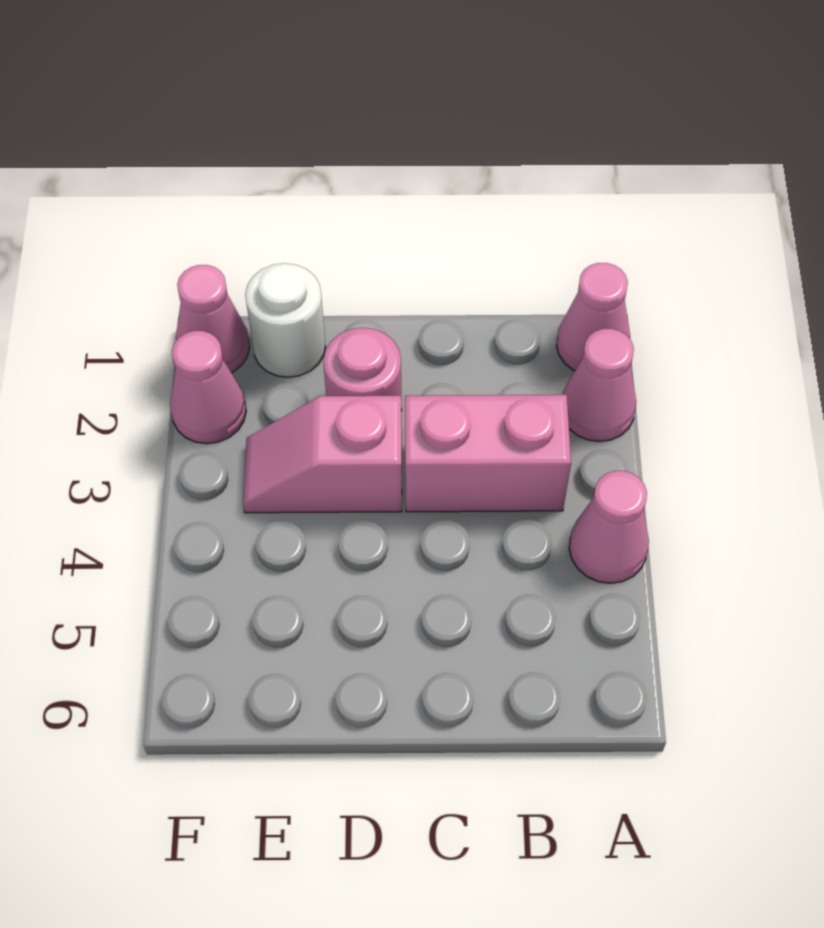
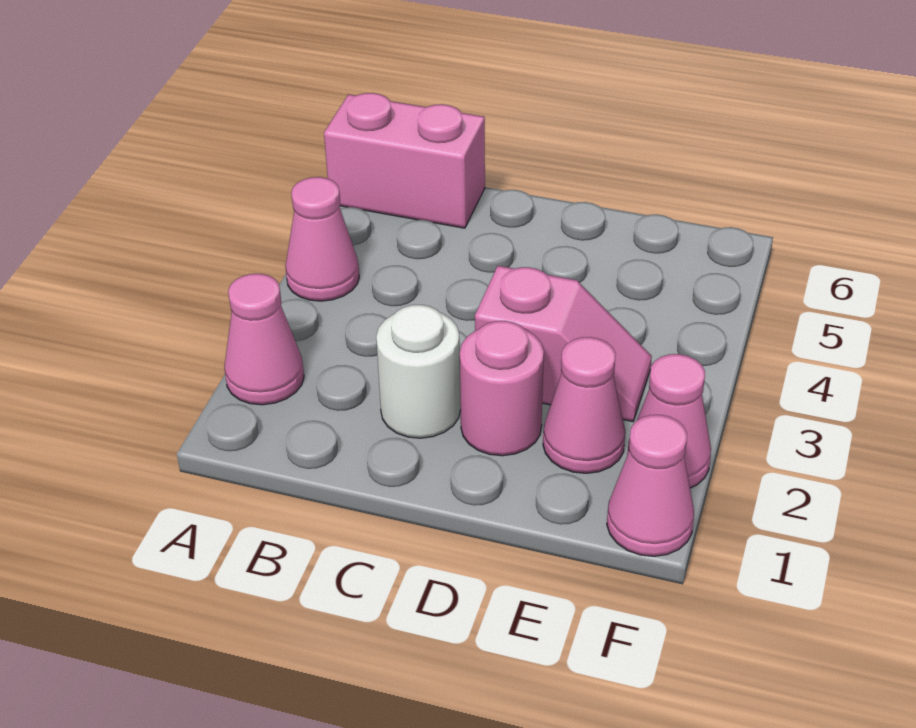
pink cone A1 level 1 -> pink cone E2 level 1
pink brick B3:C3 level 1 -> pink brick A6:B6 level 1
white round brick E1 level 1 -> white round brick C2 level 1

